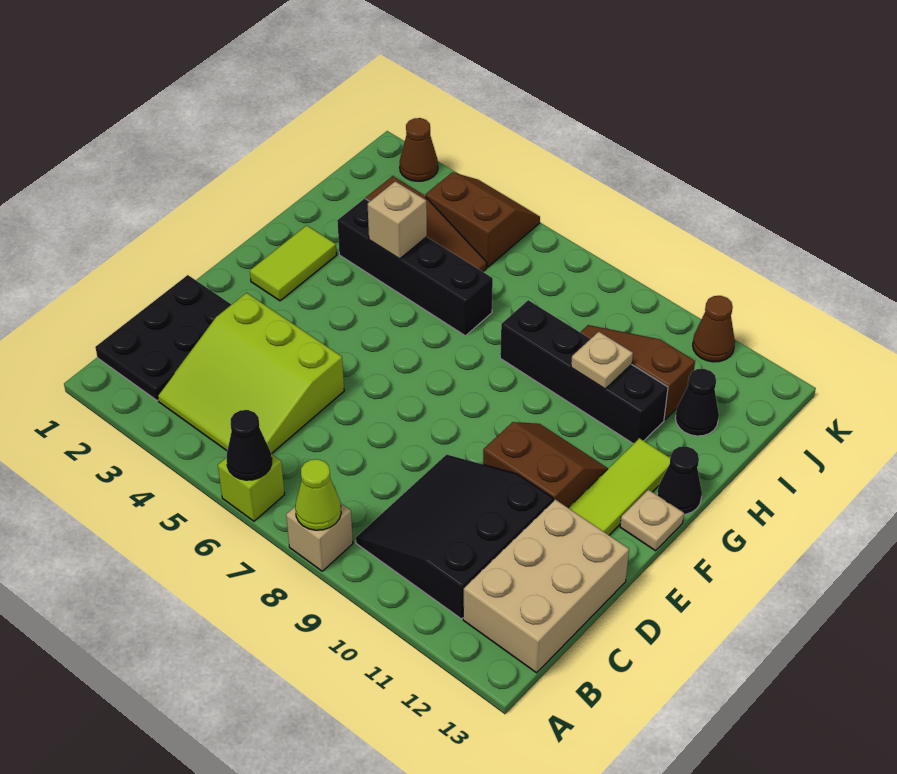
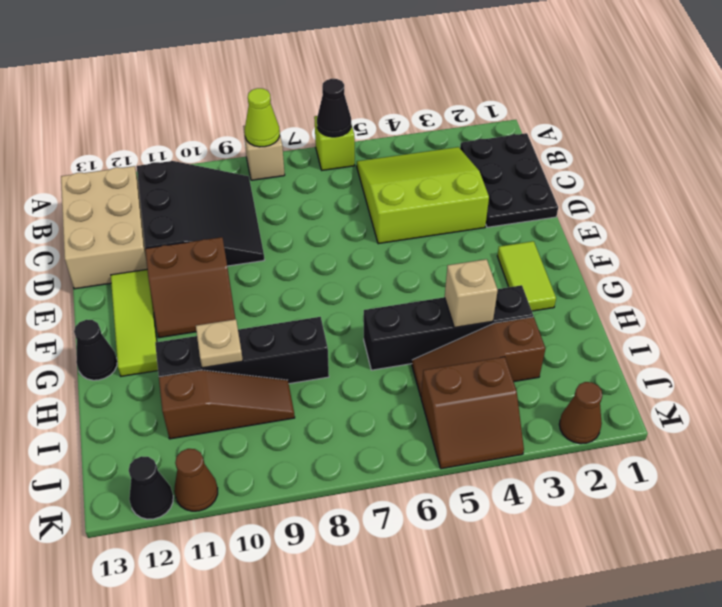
tan plate F13 level 1 -> none
black cone I12 level 1 -> black cone K12 level 1

